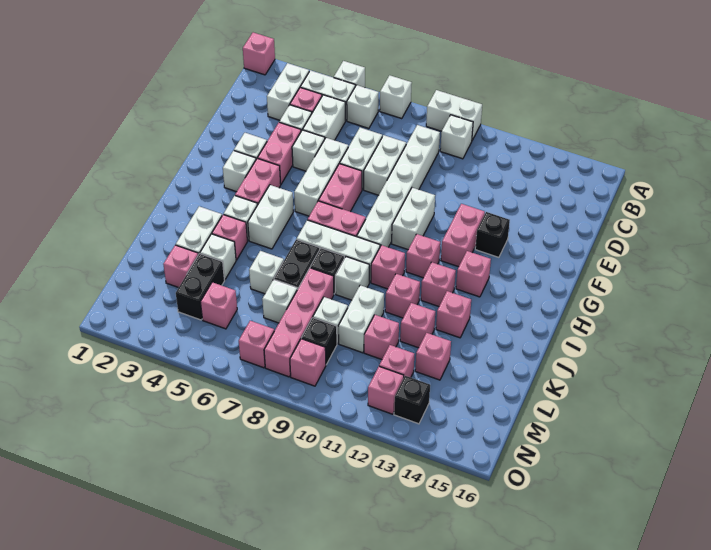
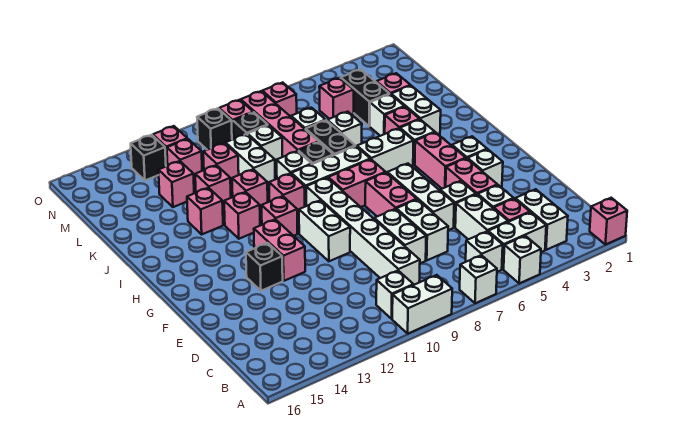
white brick H5:I5 level 1 -> white brick I5:I6 level 1
pink brick H13 level 1 -> none
none -> black brick N10 level 1

